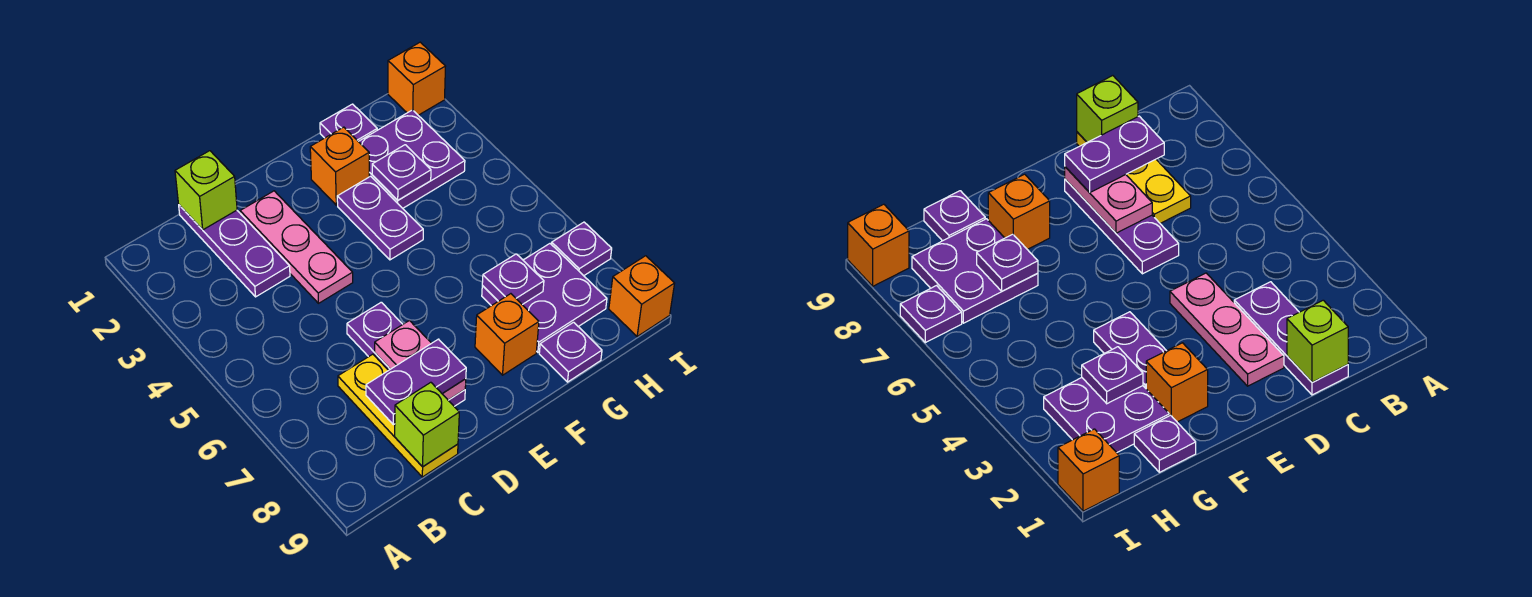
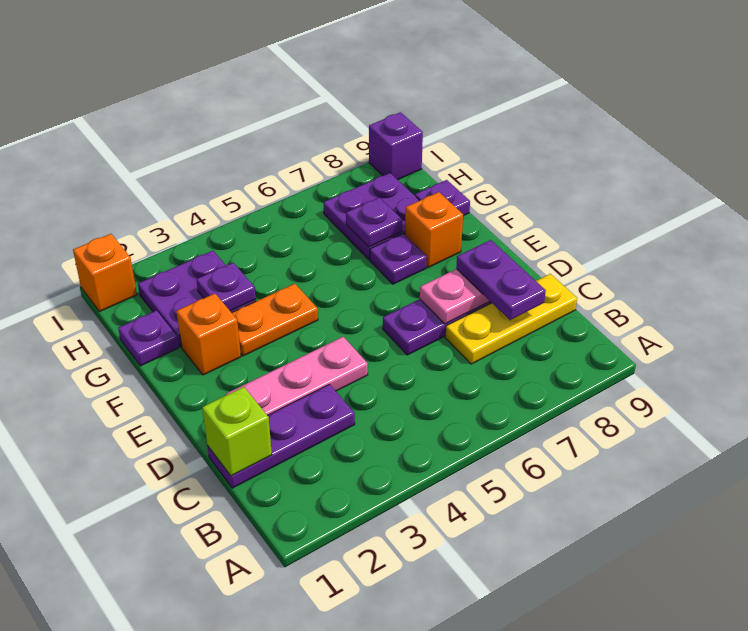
lime brick C9 level 2 -> none
purple plate F3:F4 level 1 -> orange plate F3:F4 level 1
purple plate I7 level 1 -> purple plate F7 level 1
orange brick I9 level 1 -> purple brick I9 level 1

